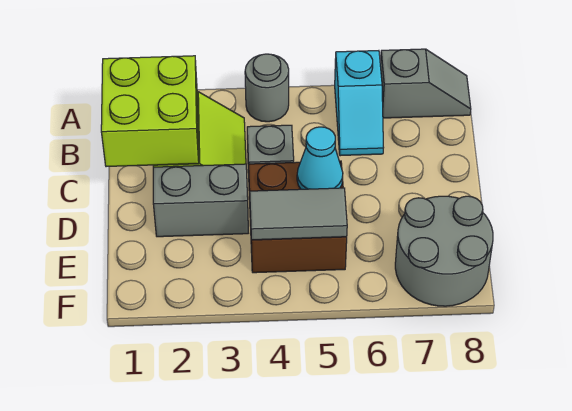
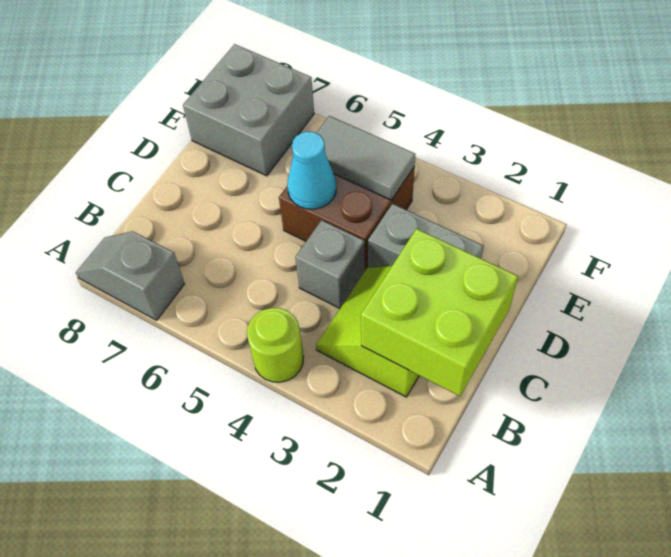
grey round brick A4 level 1 -> lime round brick A4 level 1
cyan slope A6:B6 level 1 top A -> none
grey round brick E7:F8 level 1 -> grey brick E7:F8 level 1

